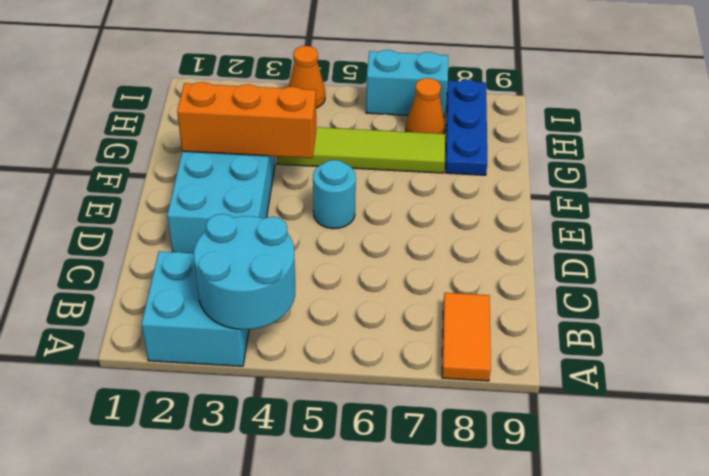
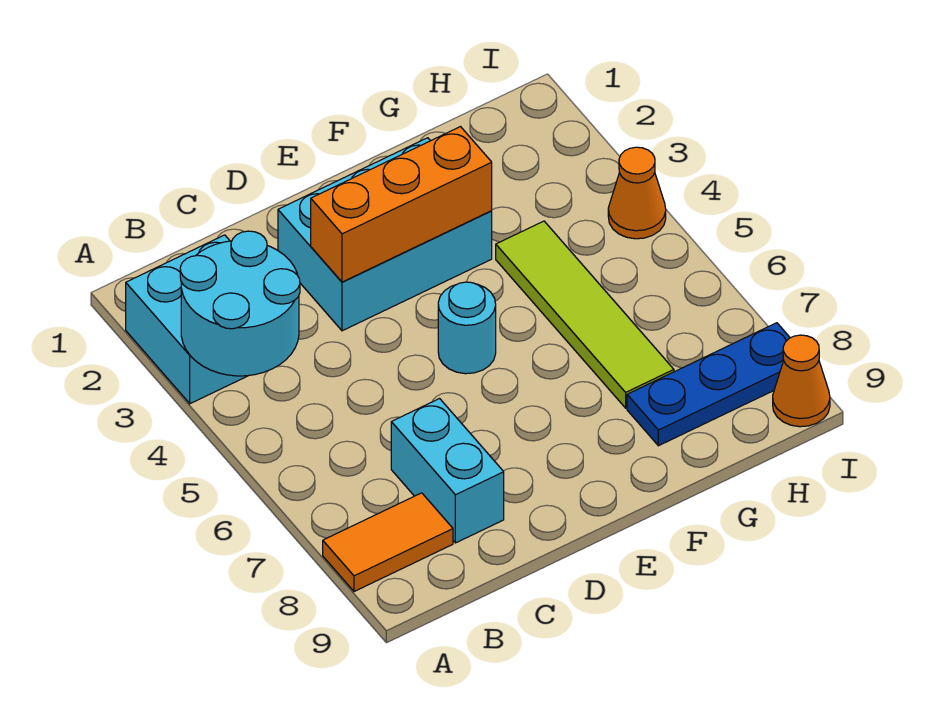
orange brick F2:F4 level 2 -> orange brick D3:F3 level 2
orange cone H7 level 1 -> orange cone I9 level 1
cyan brick I6:I7 level 1 -> cyan brick C7:C8 level 1

